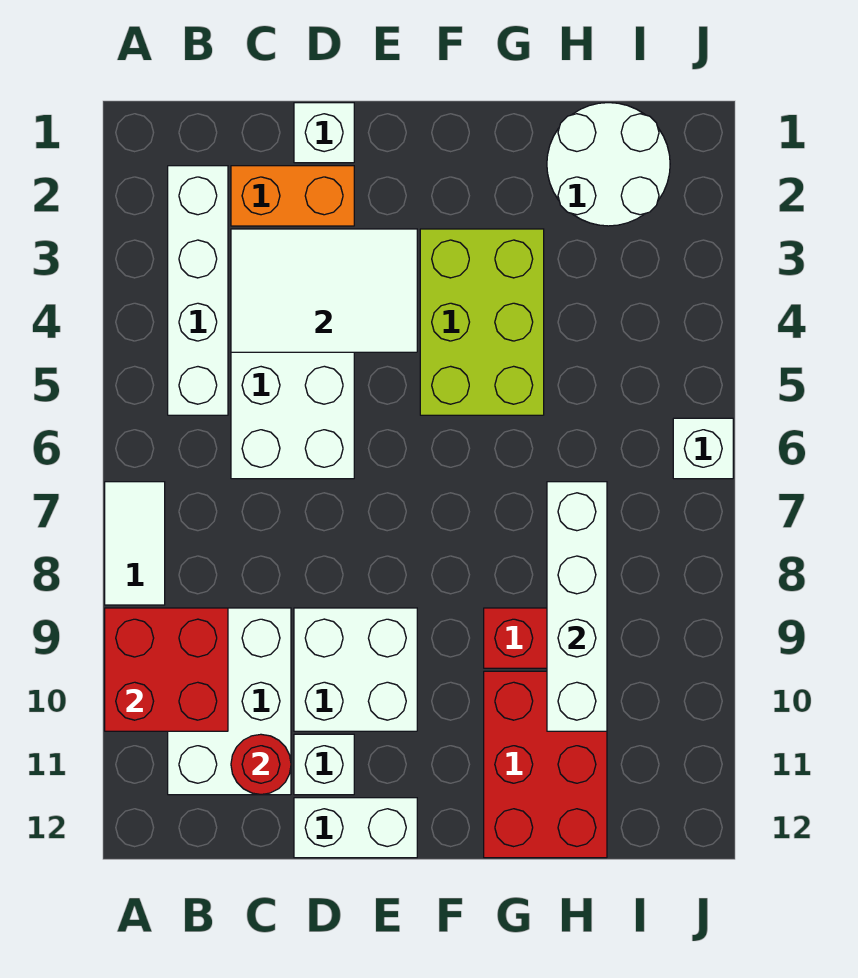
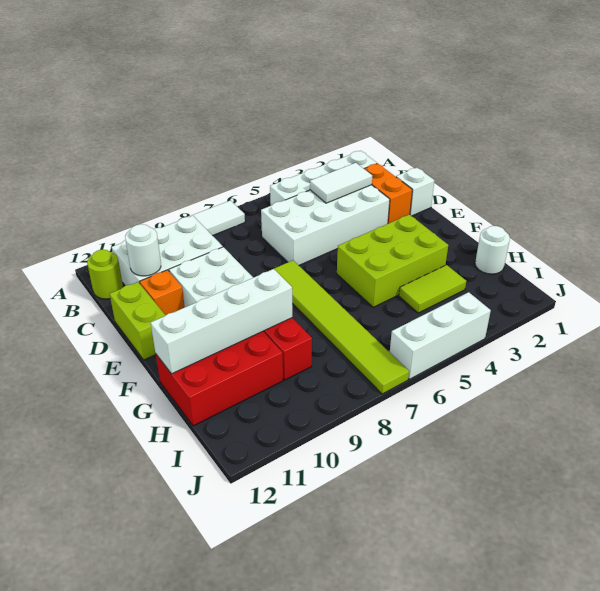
red brick A9:B10 level 2 -> none
none -> lime round brick B12 level 1
white tile C3:E4 level 2 -> white tile C3:C4 level 2
red round brick C11 level 2 -> white round brick C11 level 2
white brick D11 level 1 -> orange brick D11 level 1
white brick D12:E12 level 1 -> lime brick D12:E12 level 1
none -> lime tile E7:J7 level 1
white round brick H1:I2 level 1 -> white round brick H1 level 1
none -> lime tile H3:H4 level 1
white brick H7:H10 level 2 -> white brick G9:G12 level 2
white brick J6 level 1 -> white brick J4:J6 level 1

